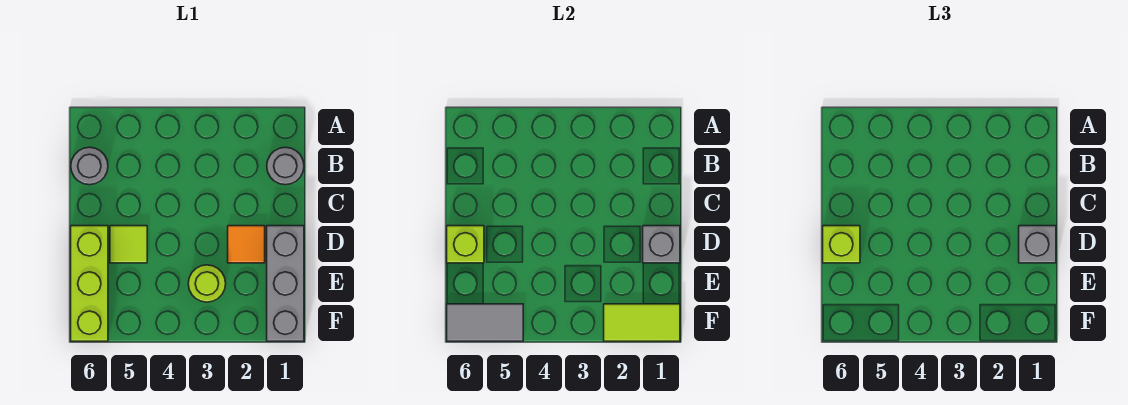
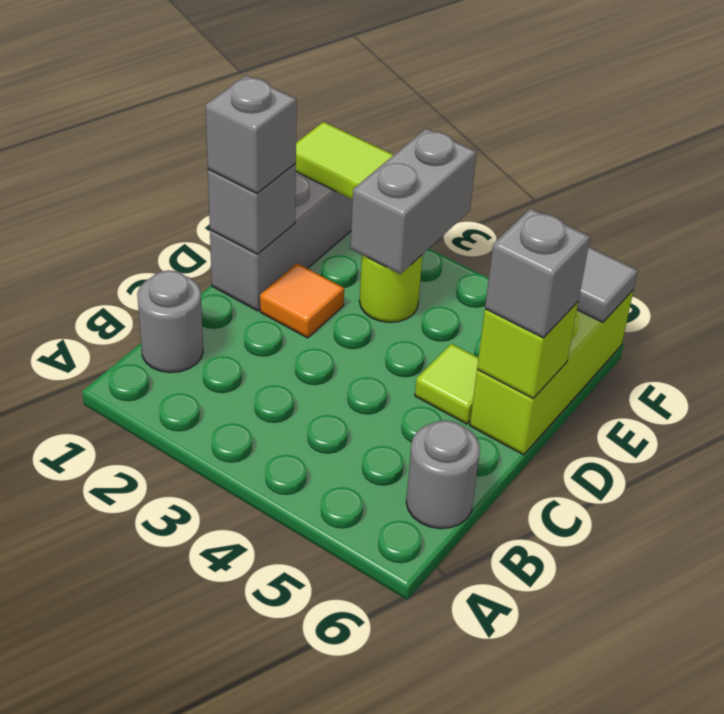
lime brick D6 level 3 -> grey brick D6 level 3
none -> grey brick E3:F3 level 2

